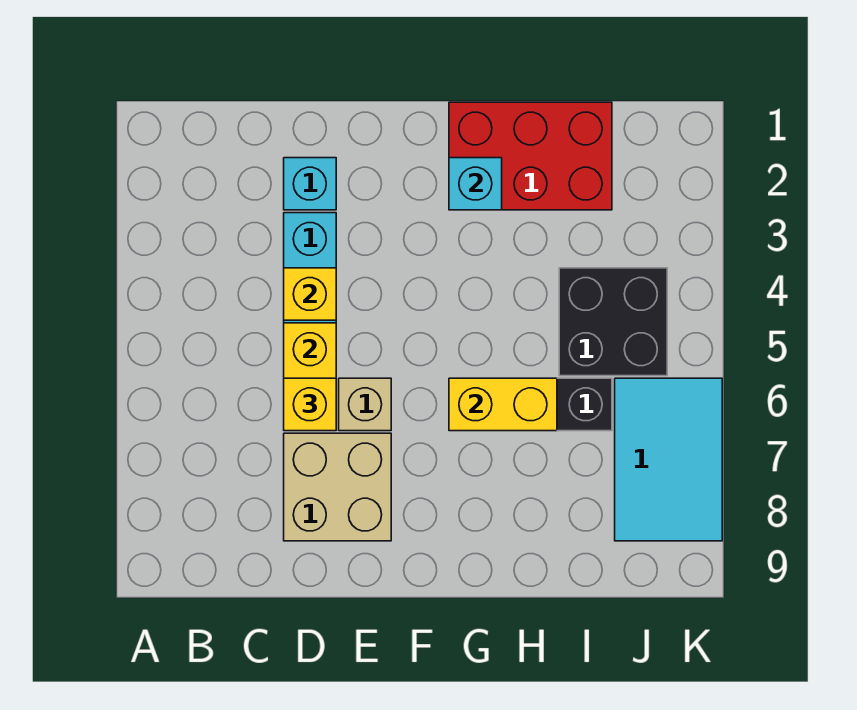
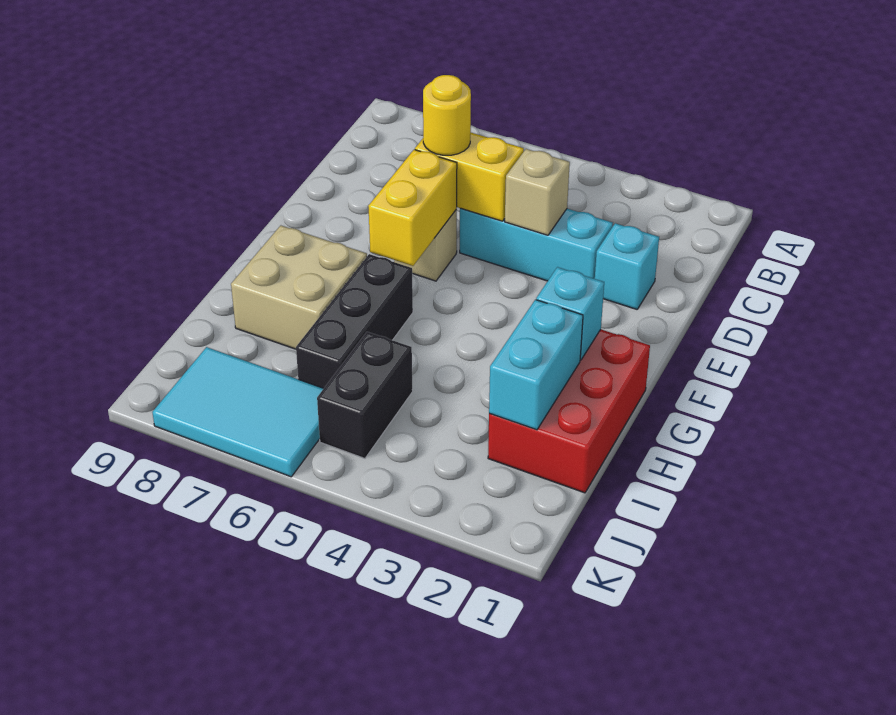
yellow brick D4 level 2 -> tan brick D4 level 2
yellow brick D6 level 3 -> yellow round brick D6 level 3
tan brick D7:E8 level 1 -> tan brick G7:H8 level 1
yellow brick G6:H6 level 2 -> yellow brick E6:F6 level 2
none -> cyan brick H2:I2 level 2
black brick I4:J5 level 1 -> black brick I5:J5 level 1

